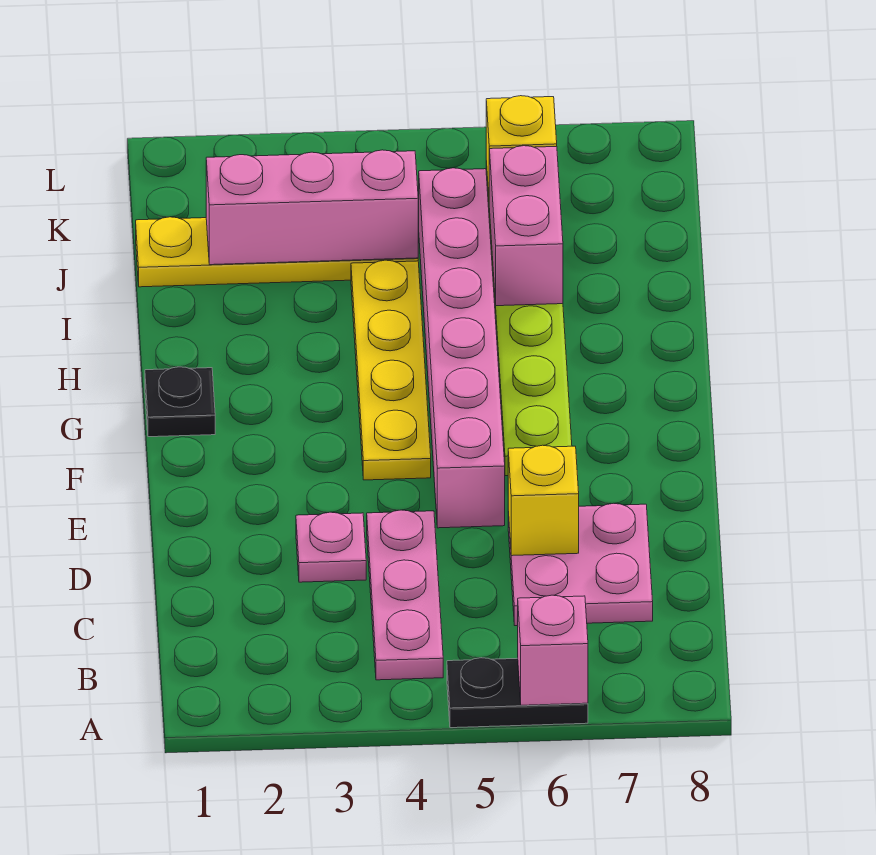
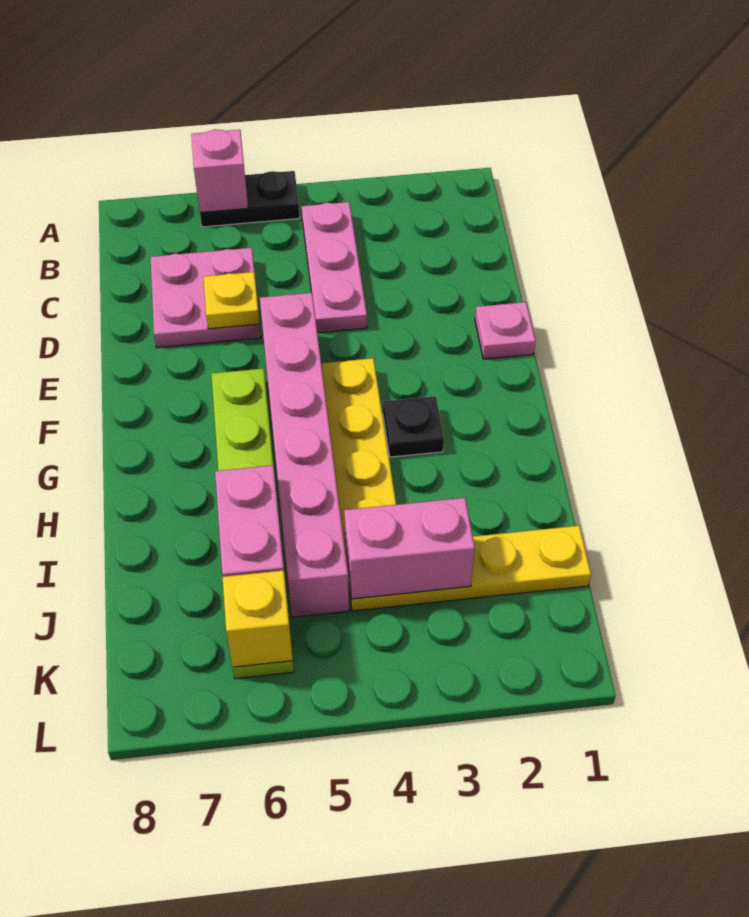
pink plate D3 level 1 -> pink plate E1 level 1
yellow brick D6 level 2 -> yellow plate D6 level 2
black plate G1 level 1 -> black plate G3 level 1
pink brick J2:J4 level 2 -> pink brick J3:J4 level 2

